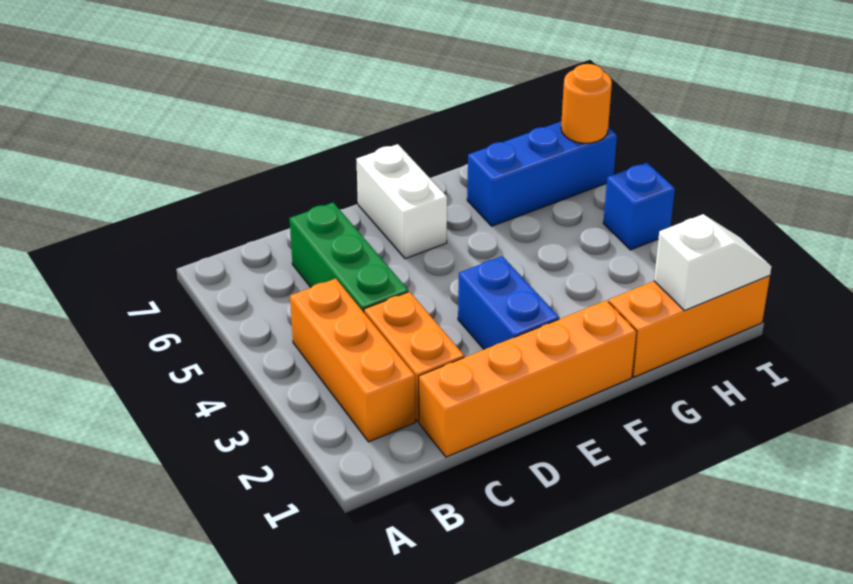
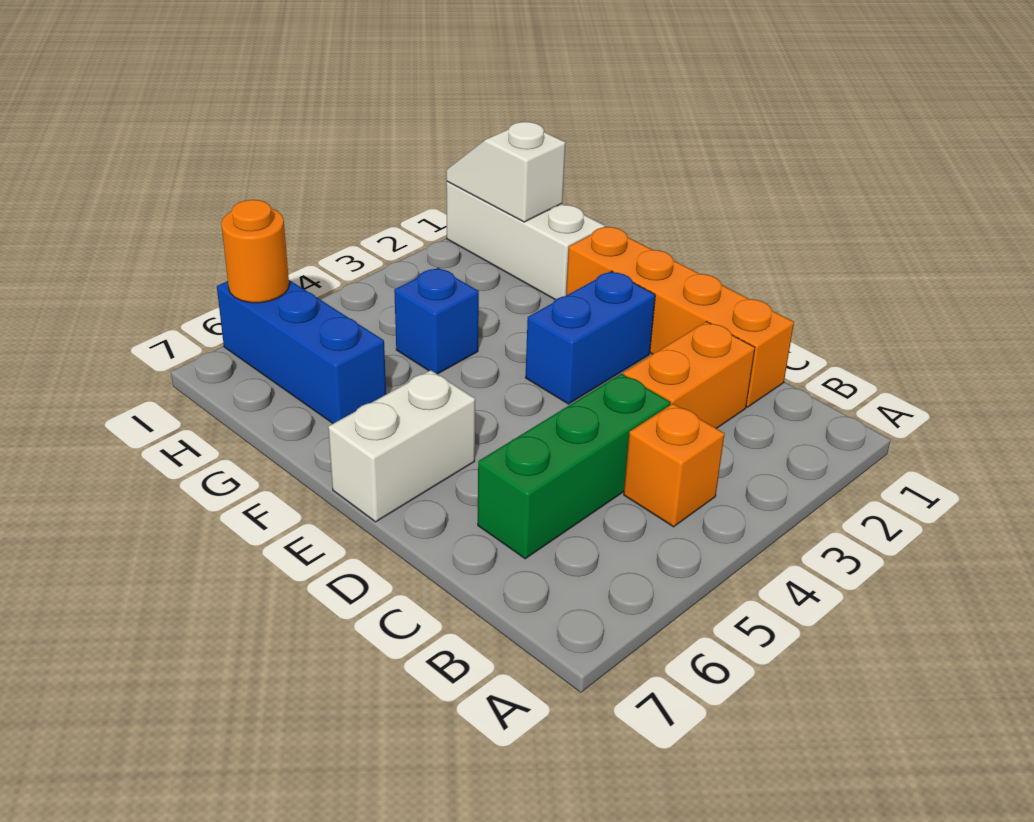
orange brick B2:B4 level 1 -> orange brick B4 level 1
orange brick G1:I1 level 1 -> white brick G1:I1 level 1
blue brick I4 level 1 -> blue brick G4 level 1

